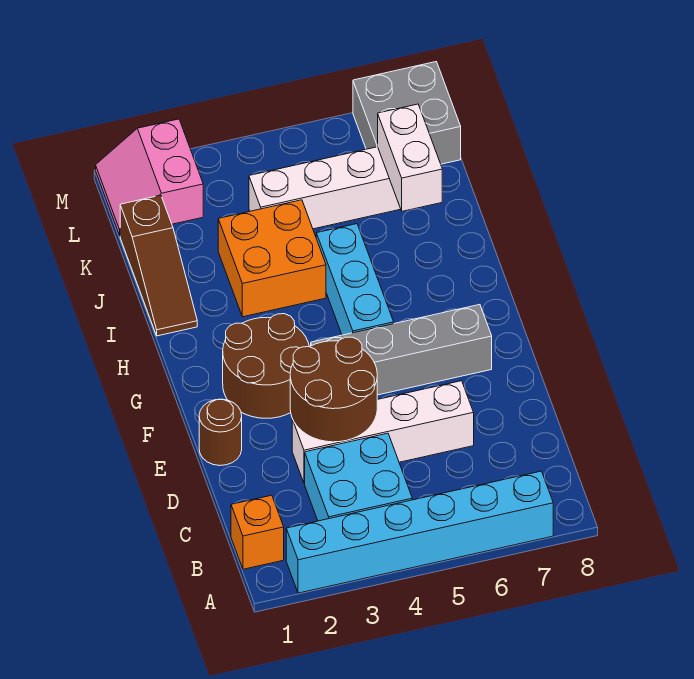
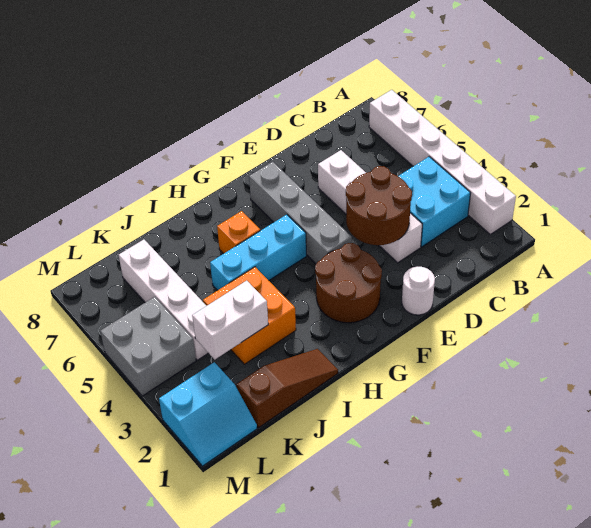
cyan brick A2:A7 level 1 -> white brick A2:A7 level 1
orange brick B1 level 1 -> orange brick H6 level 1
brown round brick E1 level 1 -> white round brick E1 level 1
white brick J7:K7 level 2 -> white brick J3:K3 level 2
pink slope L1:M2 level 1 top 2 -> cyan slope L1:M2 level 1 top 2
grey brick L7:M8 level 1 -> grey brick L4:M5 level 1

